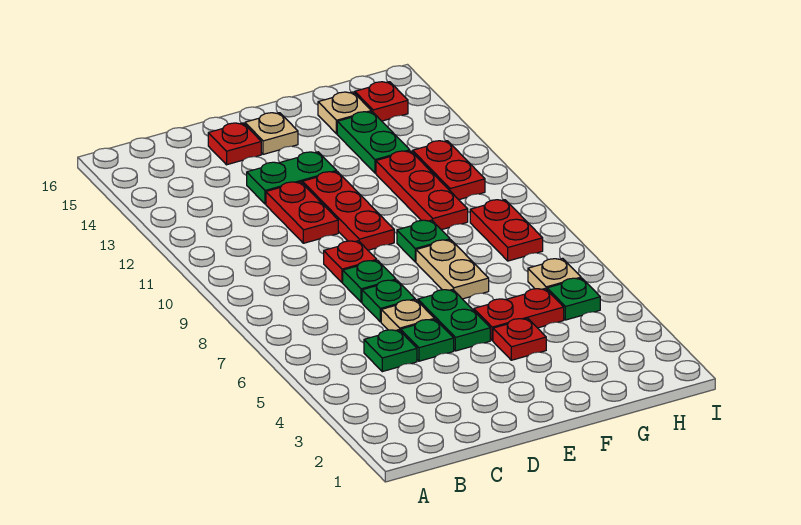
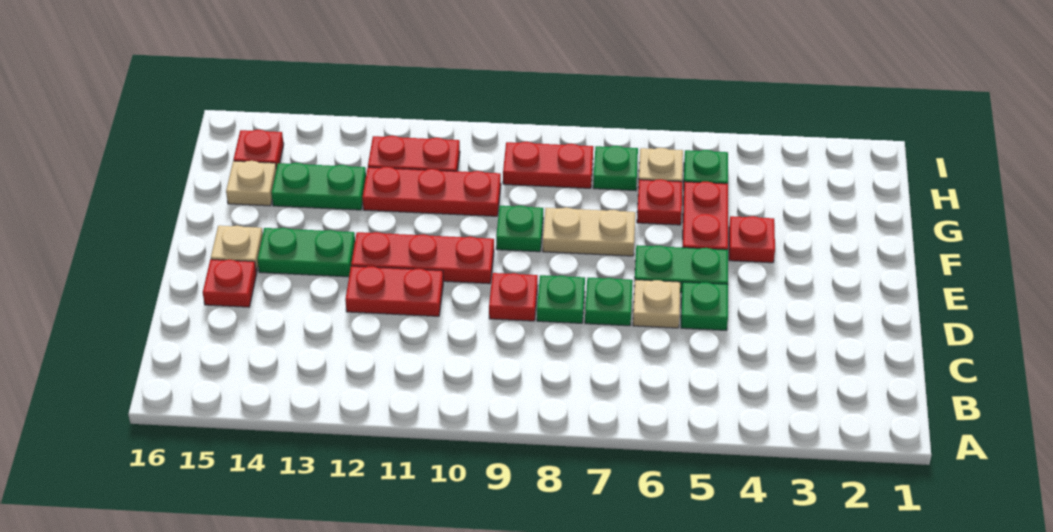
green plate C5 level 1 -> green plate H7 level 1
green plate D13:E13 level 1 -> green plate E13:E14 level 1
none -> red plate G6 level 1

